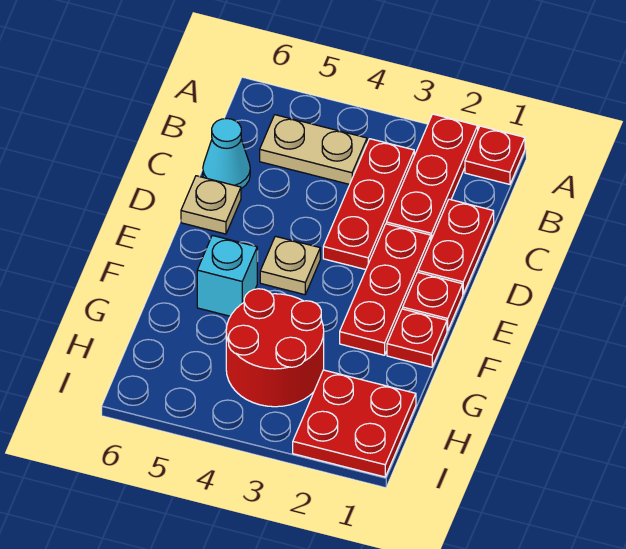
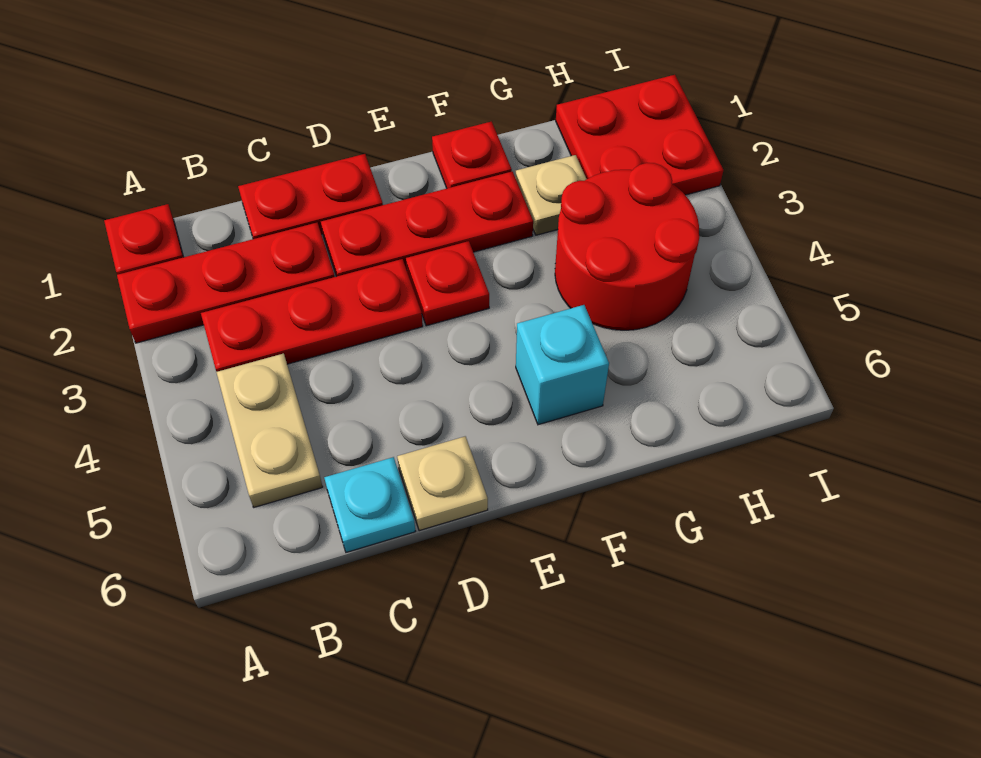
cyan cone C6 level 1 -> cyan plate C6 level 1
red plate E1 level 1 -> red plate E3 level 1
tan plate E4 level 1 -> tan plate G2 level 1

